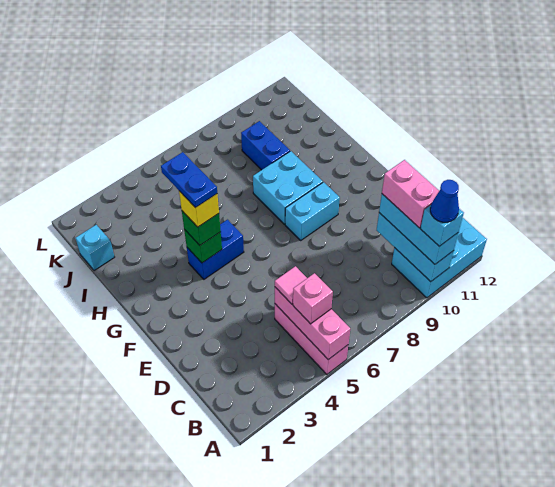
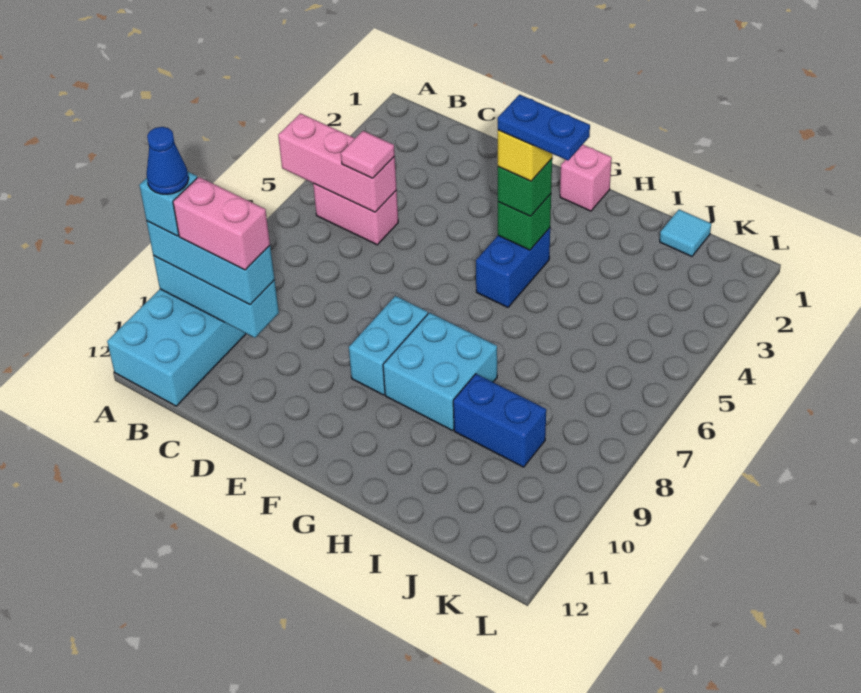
pink brick A5:C5 level 1 -> pink brick B5:C5 level 1
pink brick B5 level 3 -> pink brick G1 level 1
cyan brick J1 level 1 -> cyan tile J1 level 1

